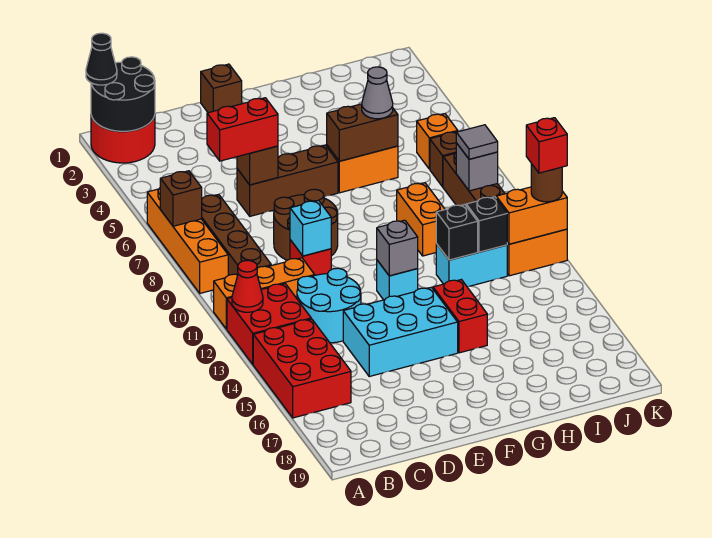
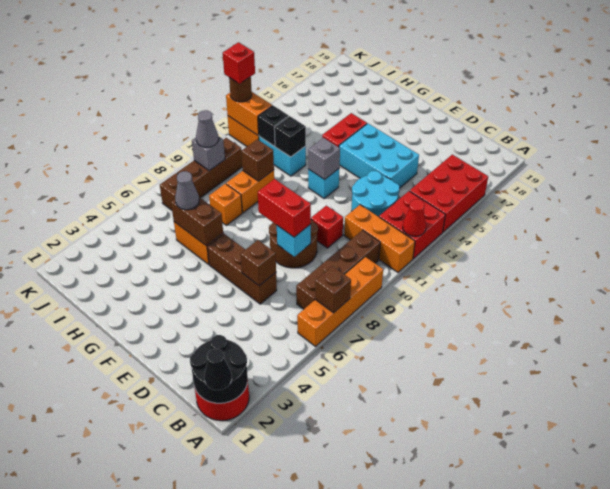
red brick C6:D6 level 3 -> red brick D8:E8 level 3
cyan brick D10 level 2 -> cyan brick D8 level 2
brown brick E1 level 1 -> brown brick H10 level 2
orange brick J6 level 1 -> orange brick H8 level 1
grey tile J9 level 3 -> grey cone J9 level 3

